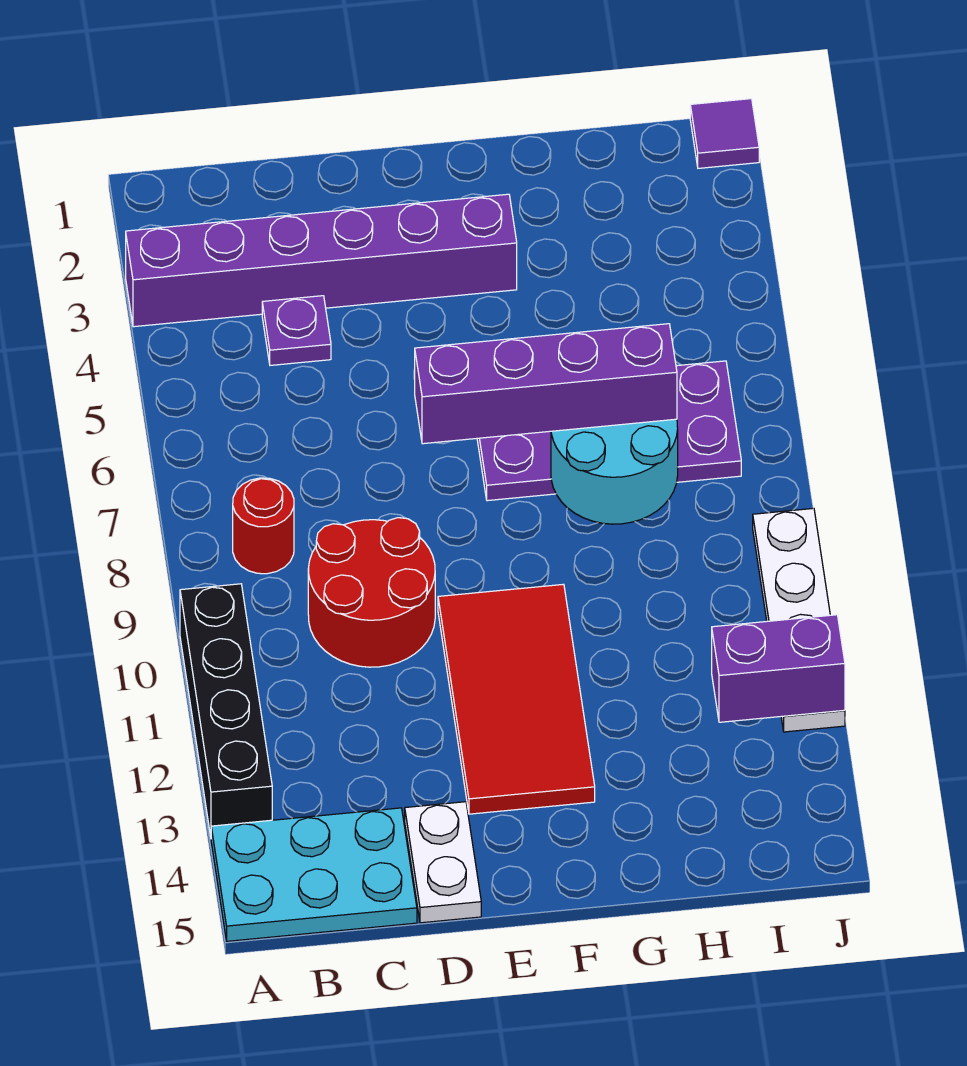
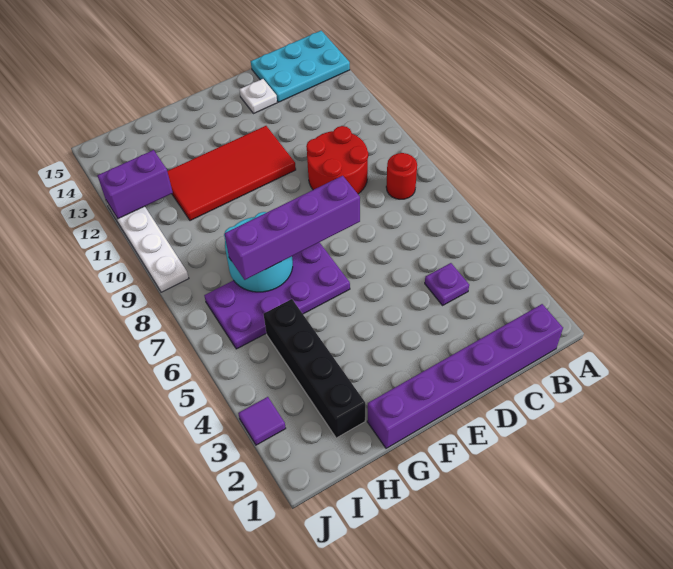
purple brick A3:F3 level 1 -> purple brick B1:G1 level 1
black brick A10:A13 level 1 -> black brick H2:H5 level 1
white plate D14:D15 level 1 -> white plate D14 level 1
red tile E10:F13 level 1 -> red tile E11:H12 level 1
purple tile J1 level 1 -> purple tile J3 level 1

